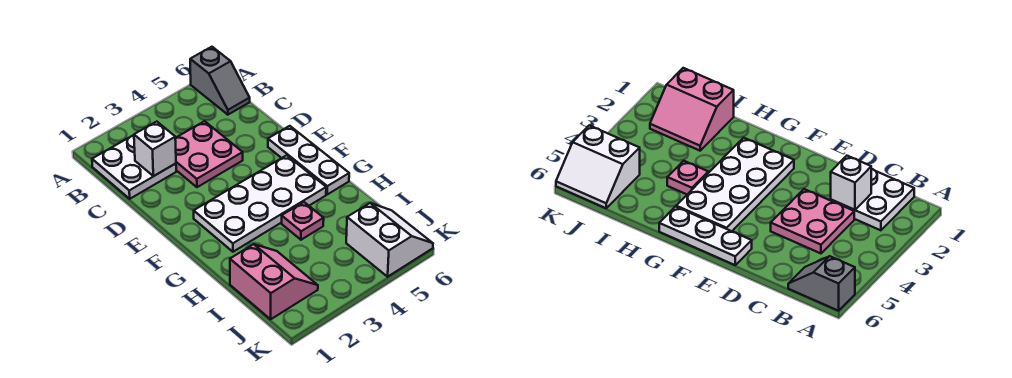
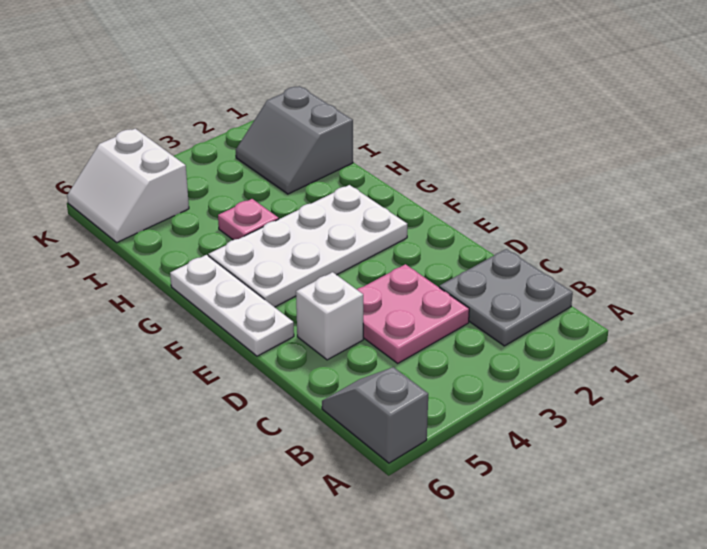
white plate B1:C2 level 1 -> grey plate B1:C2 level 1
white brick C2 level 2 -> white brick D5 level 1
pink slope I1:J2 level 1 top 1 -> grey slope I1:J2 level 1 top 1

